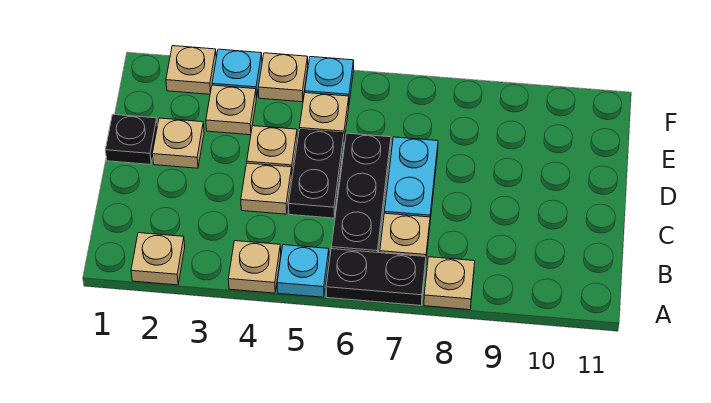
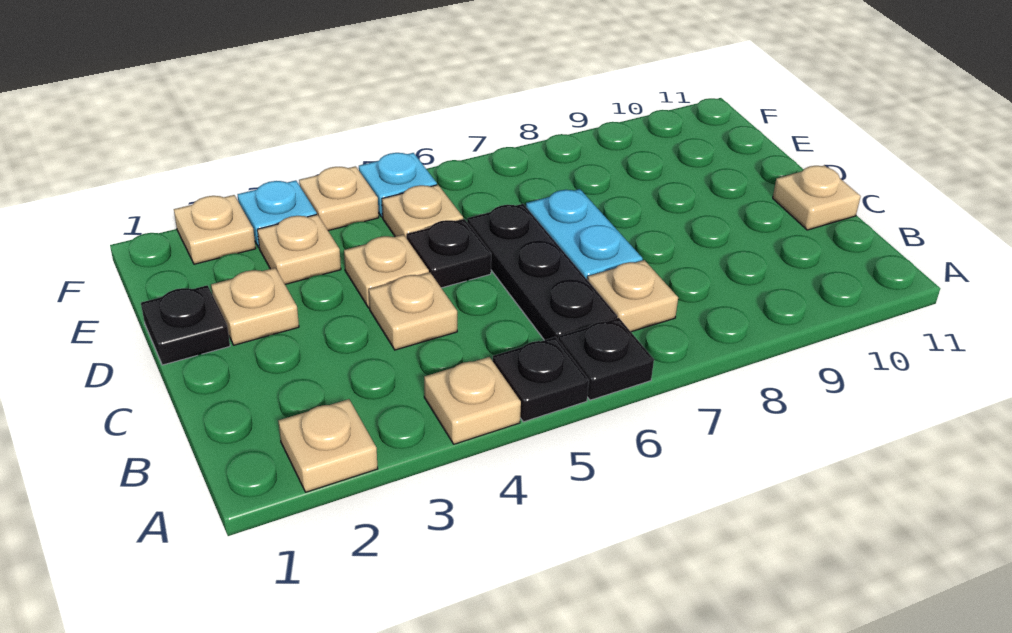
cyan plate A5 level 1 -> black plate A5 level 1
black plate A6:A7 level 1 -> black plate A6 level 1
tan plate A8 level 1 -> tan plate C11 level 1
black plate C5:D5 level 1 -> black plate D5 level 1

